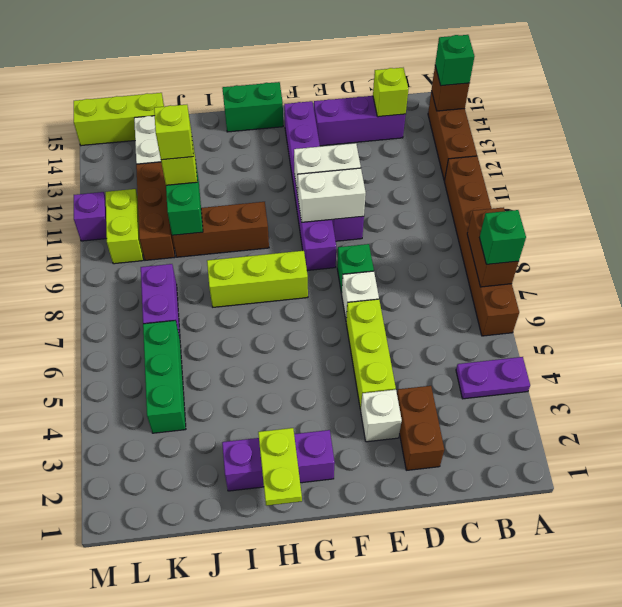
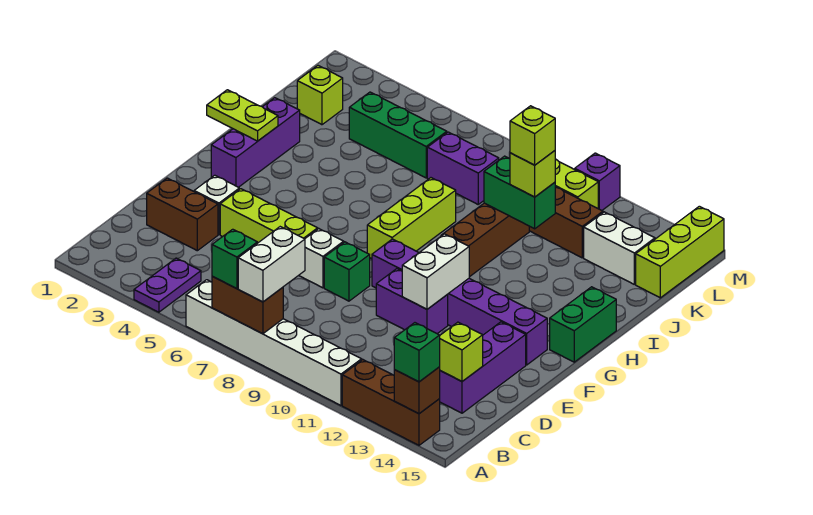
brown brick A6:A11 level 1 -> white brick A6:A11 level 1
white brick E10:F10 level 2 -> white brick A8:B8 level 3
none -> lime brick K2 level 1

